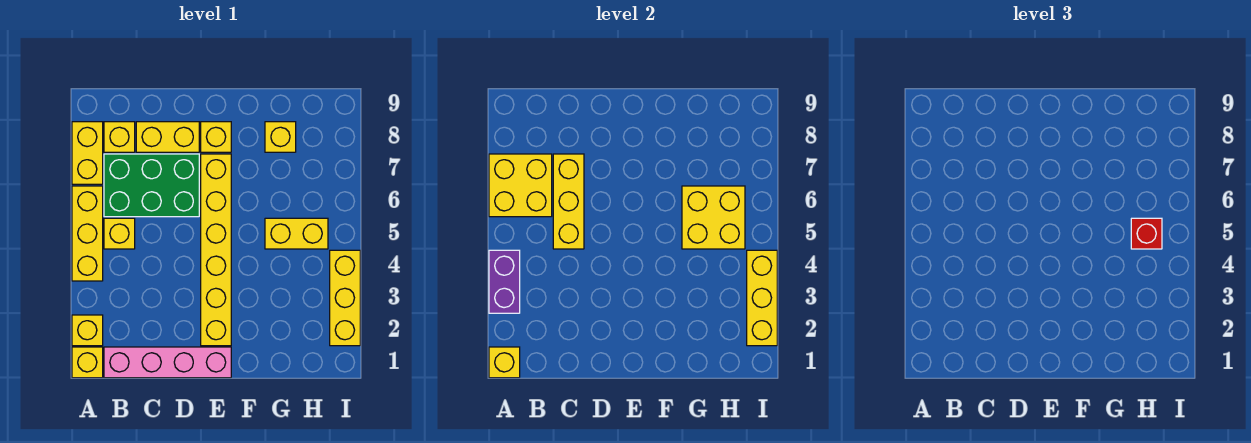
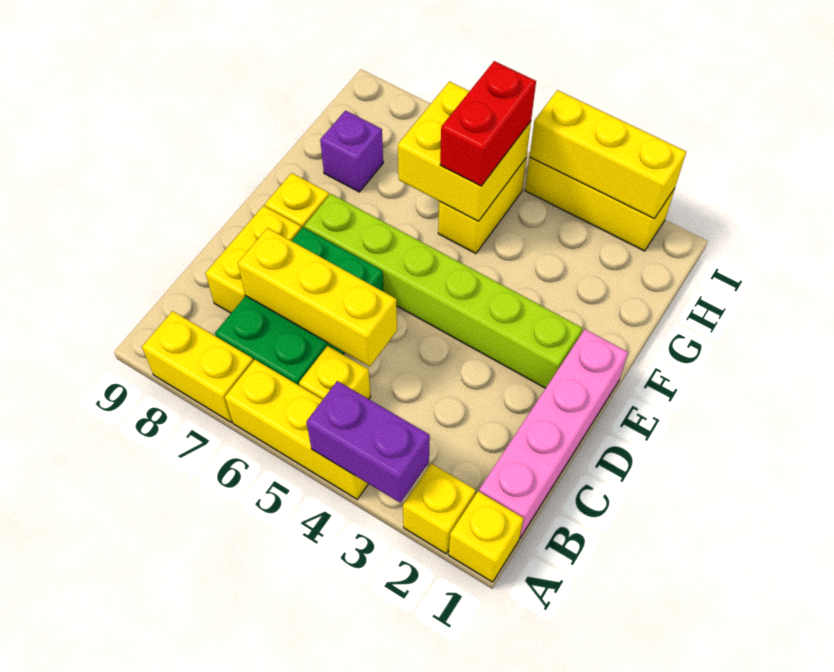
yellow brick A1 level 2 -> none
yellow brick A6:B7 level 2 -> none
yellow brick B8 level 1 -> none
yellow brick E2:E7 level 1 -> lime brick E2:E7 level 1
yellow brick G8 level 1 -> purple brick G8 level 1
red brick H5 level 3 -> red brick G5:H5 level 3

